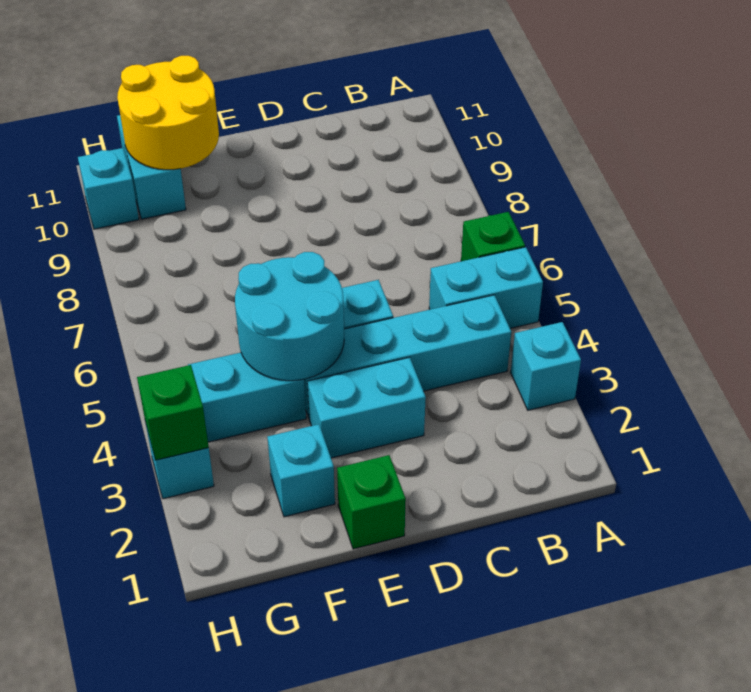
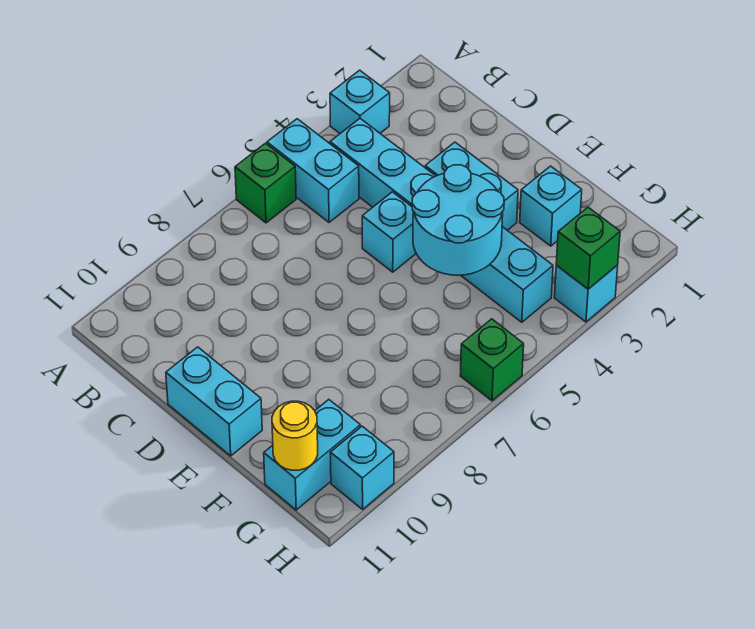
none -> cyan brick D11:E11 level 1
green brick E1 level 1 -> green brick H6 level 1
yellow round brick F10:G11 level 2 -> yellow round brick G11 level 2

